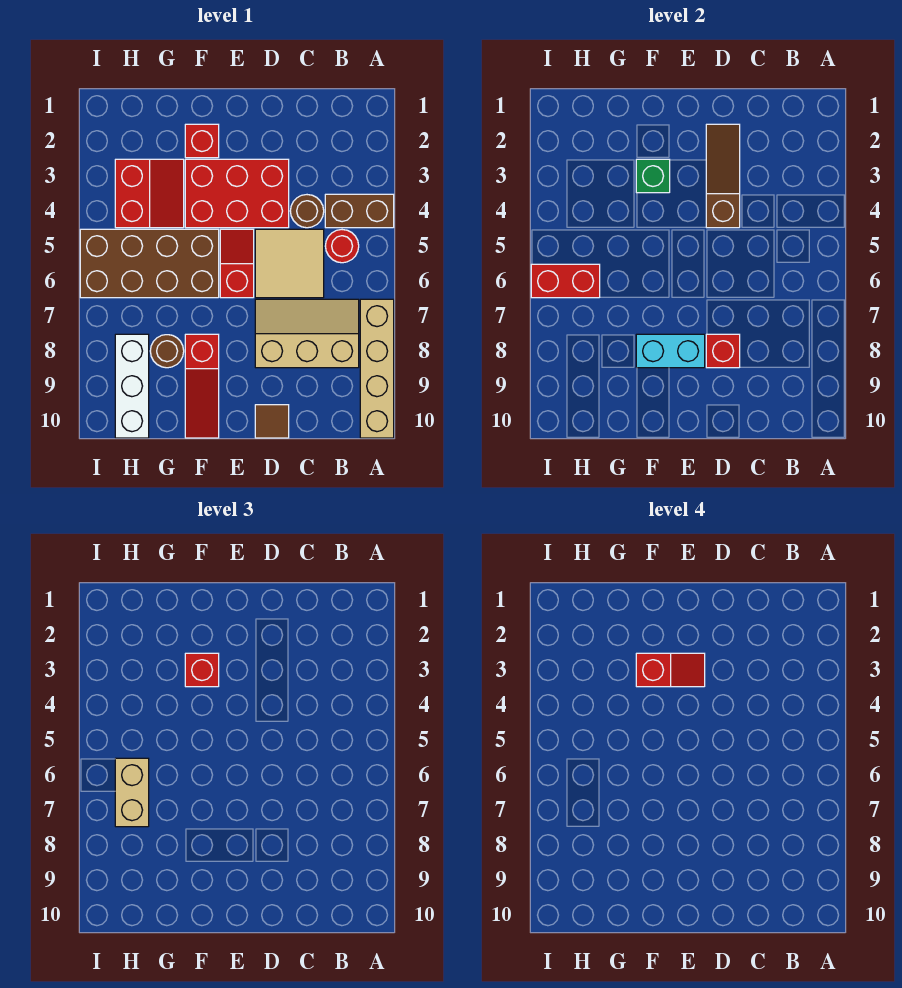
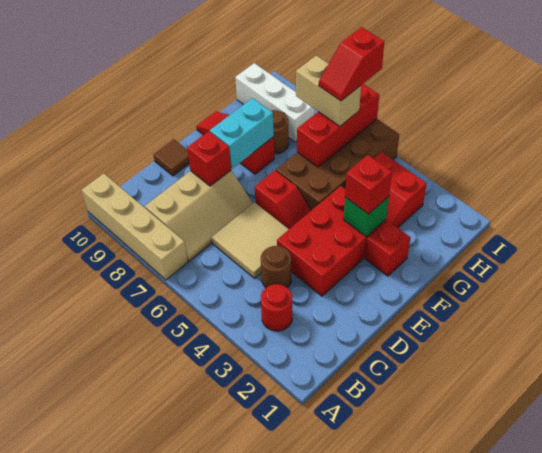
brown brick A4:B4 level 1 -> none
red round brick B5 level 1 -> red round brick B3 level 1
brown slope D2:D4 level 2 top 4 -> none
red slope E3:F3 level 4 top F -> red slope H6:I6 level 4 top I
red brick H6:I6 level 2 -> red brick G6:I6 level 2

